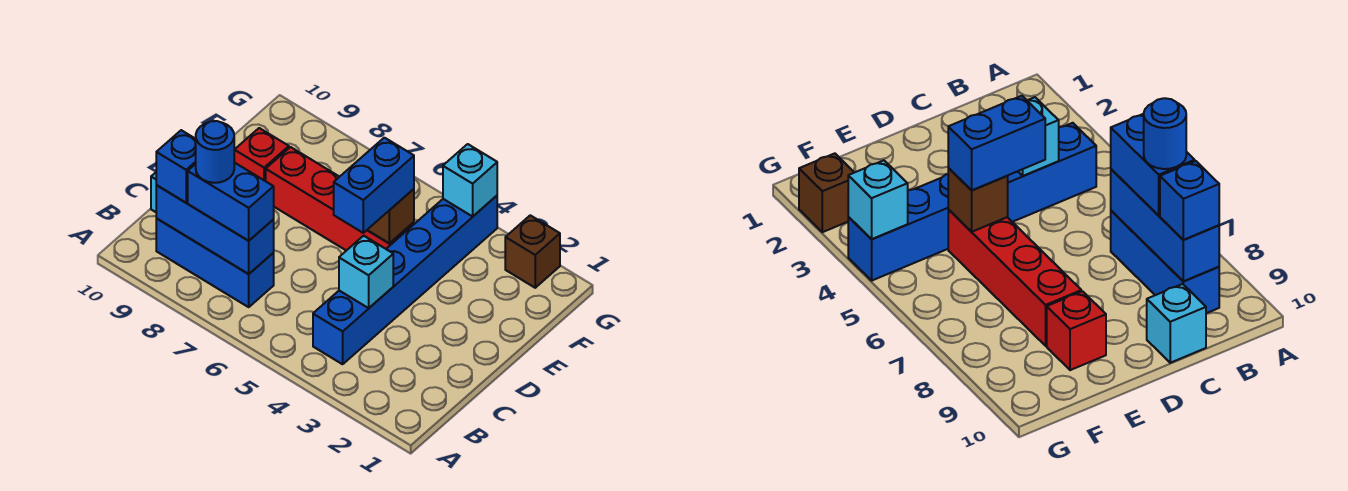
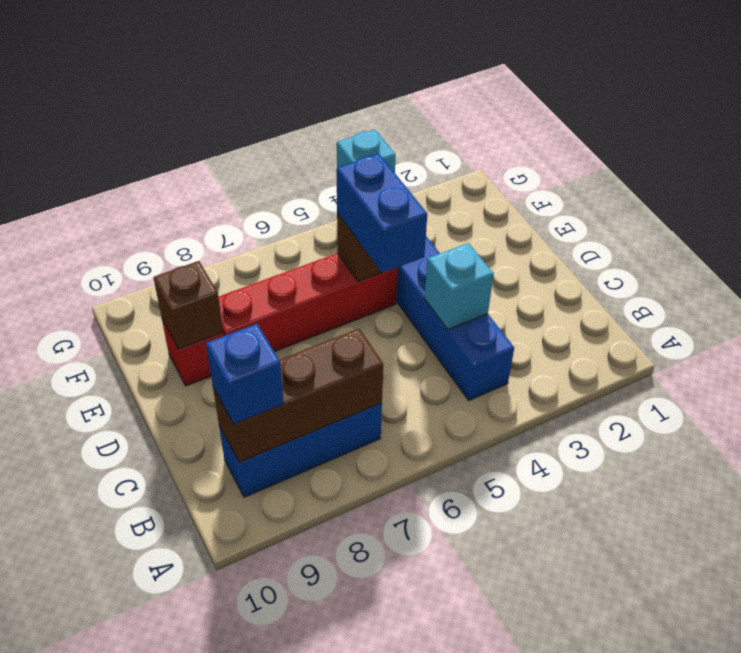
blue brick B7:B9 level 2 -> brown brick B7:B9 level 2
blue brick B7:B8 level 3 -> none
blue round brick B8 level 4 -> none
cyan brick C10 level 1 -> none
brown brick G2 level 1 -> brown brick E9 level 2

